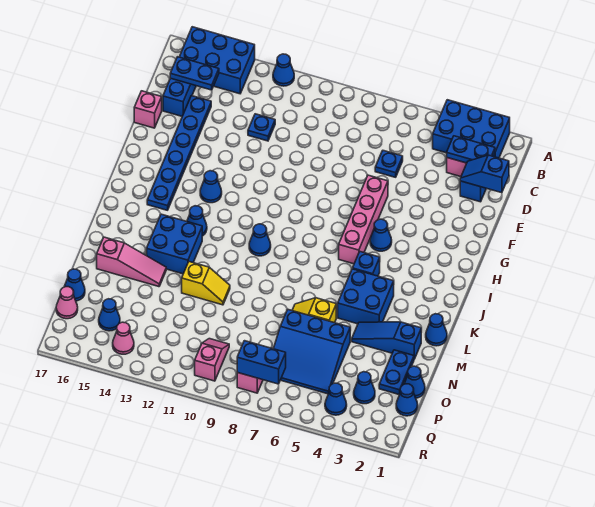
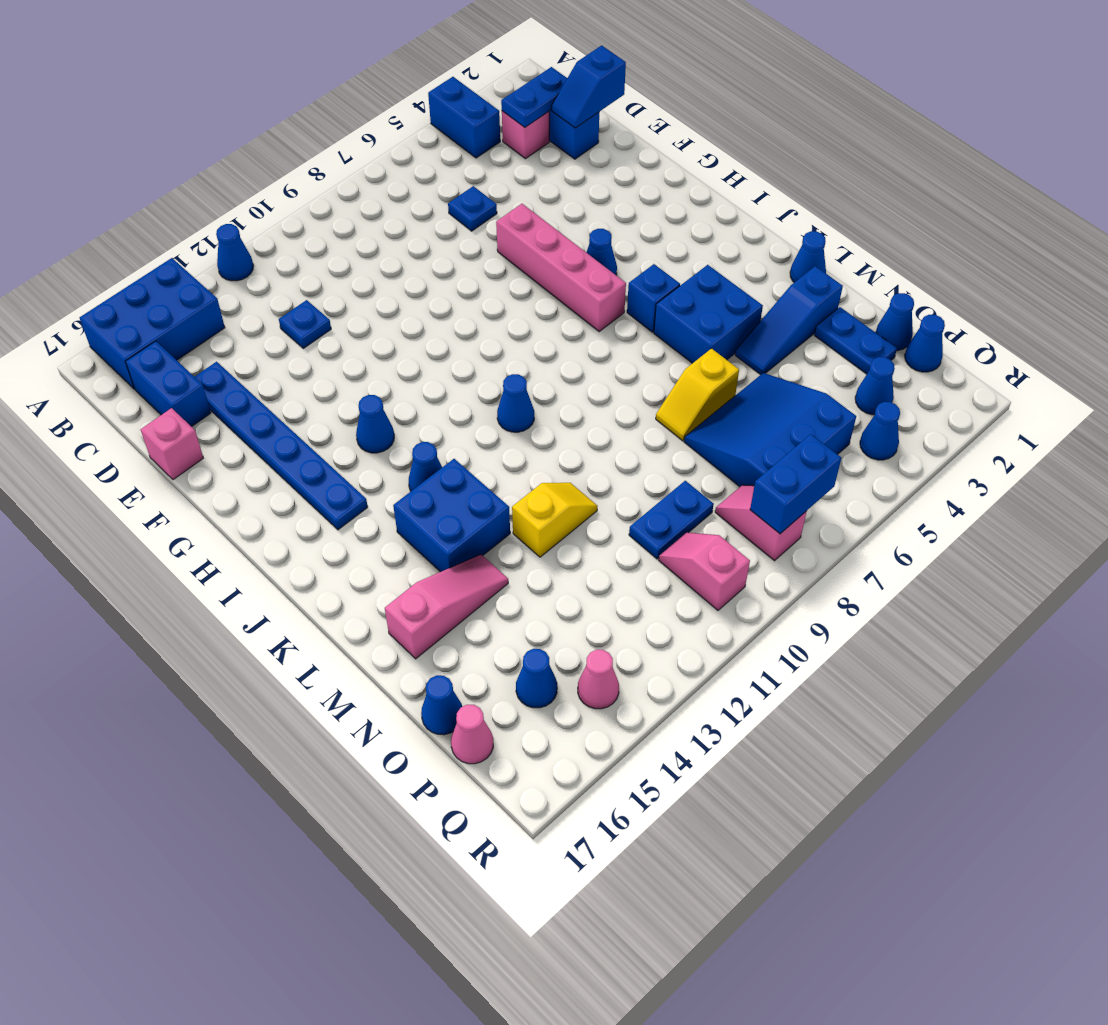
blue brick A2:B4 level 1 -> blue brick A4:B4 level 1
blue plate C15:C16 level 2 -> blue plate O9:O10 level 1
blue slope N5:P7 level 1 top N -> blue slope N5:P7 level 1 top P

